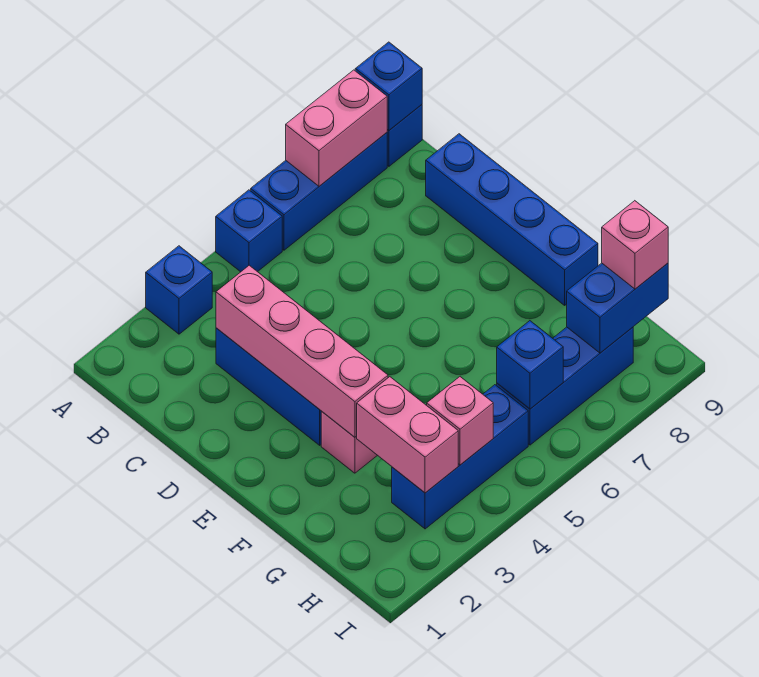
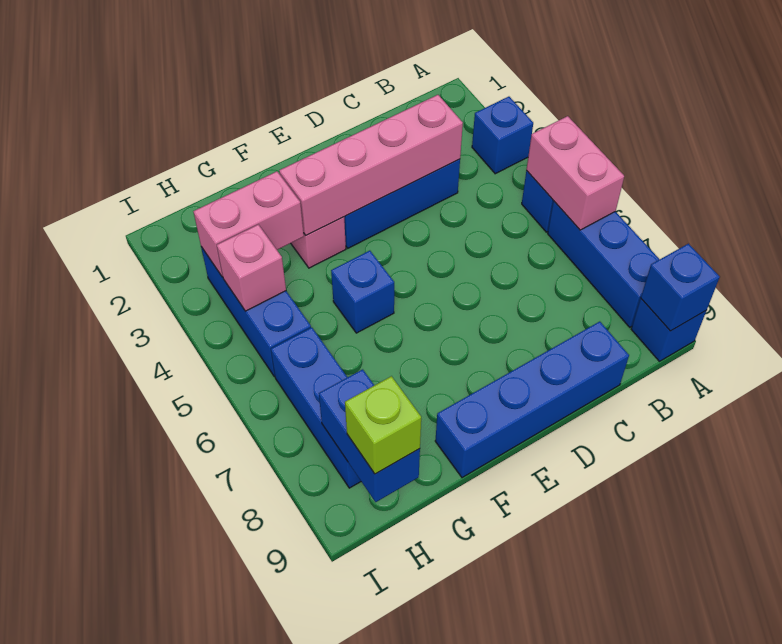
pink brick A7:A8 level 2 -> pink brick A5:A6 level 2
blue brick H6 level 2 -> blue brick F5 level 1
pink brick H9 level 3 -> lime brick H9 level 3

